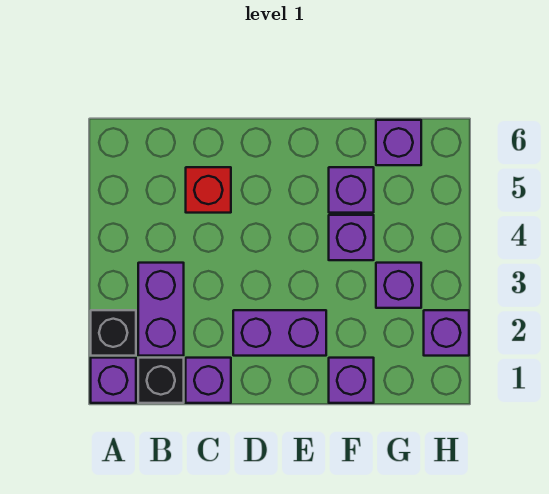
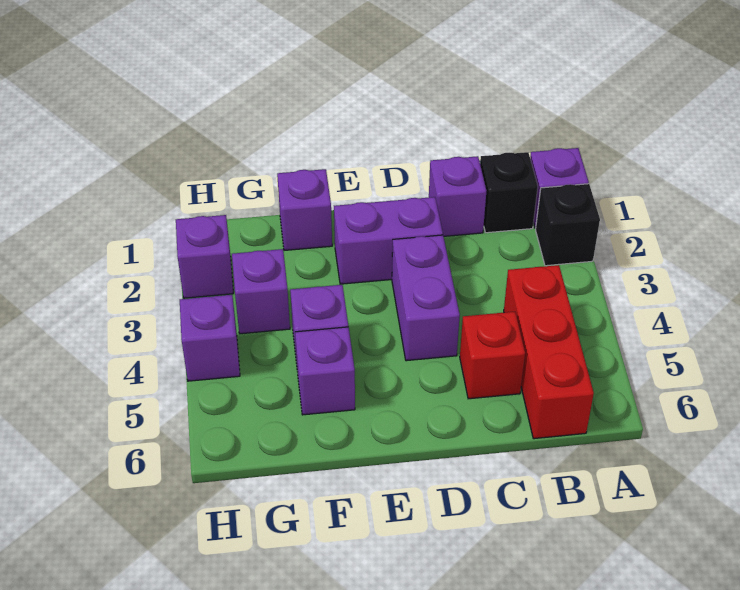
purple brick B2:B3 level 1 -> purple brick D3:D4 level 1
none -> red brick B4:B6 level 1
purple brick G6 level 1 -> purple brick H4 level 1

